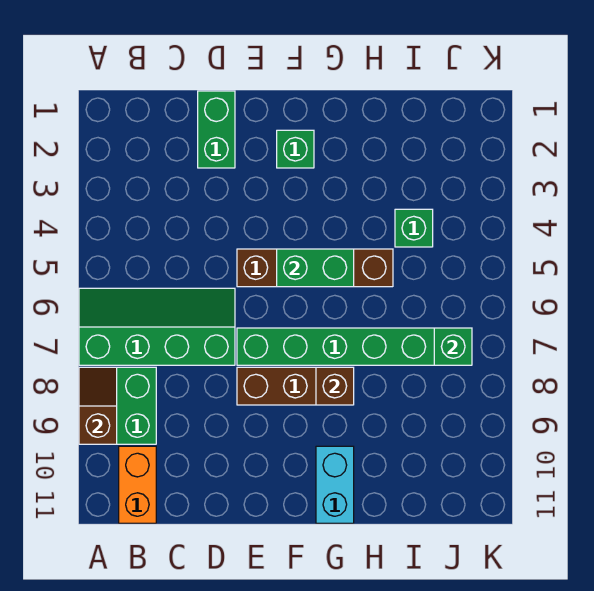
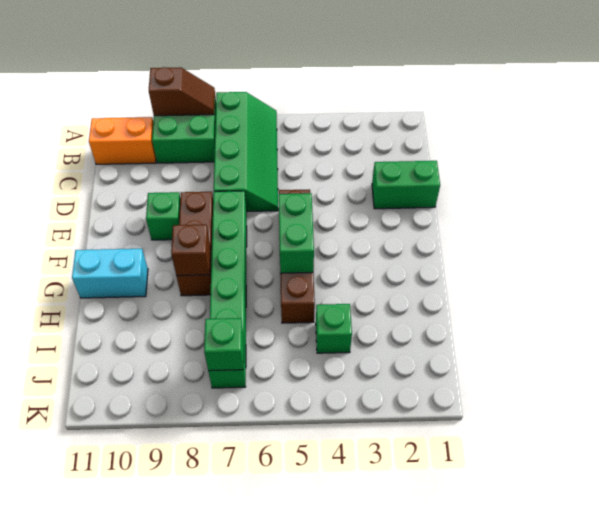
green brick F2 level 1 -> green brick E9 level 1

